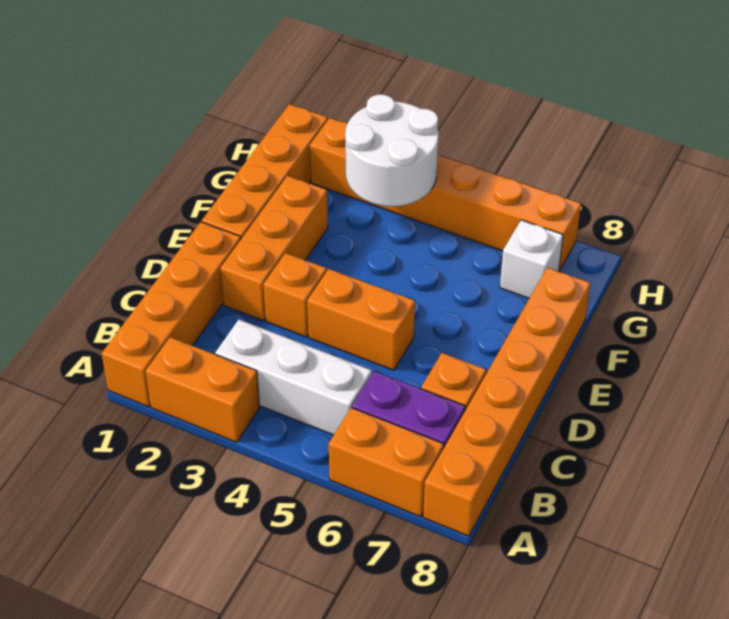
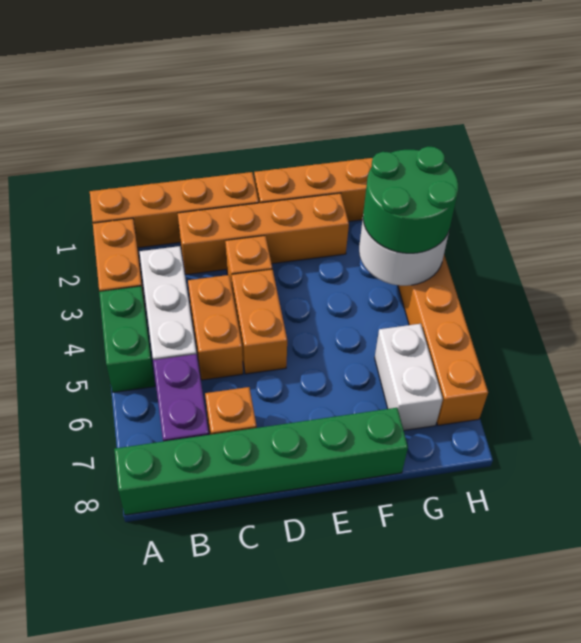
none -> green brick A4:A5 level 1
orange brick A6:A7 level 1 -> orange brick C4:C5 level 1
orange brick A8:F8 level 1 -> green brick A8:F8 level 1
orange brick D2:F2 level 1 -> orange brick C2:F2 level 1
none -> green round brick G3:H4 level 3
white brick G7 level 1 -> white brick G6:G7 level 1

